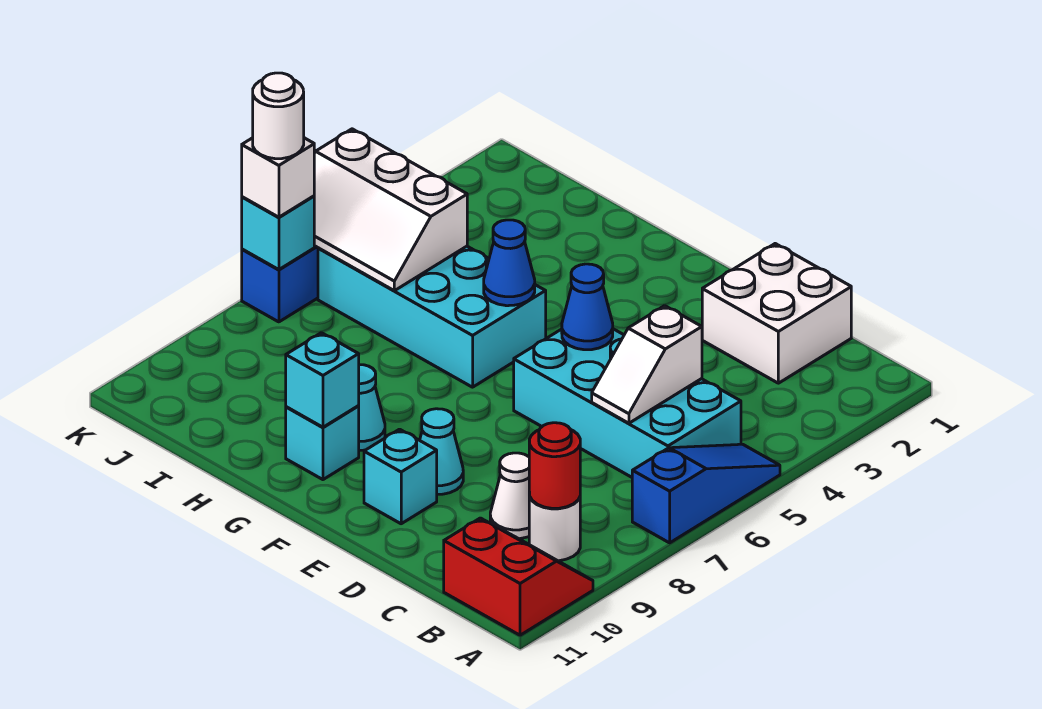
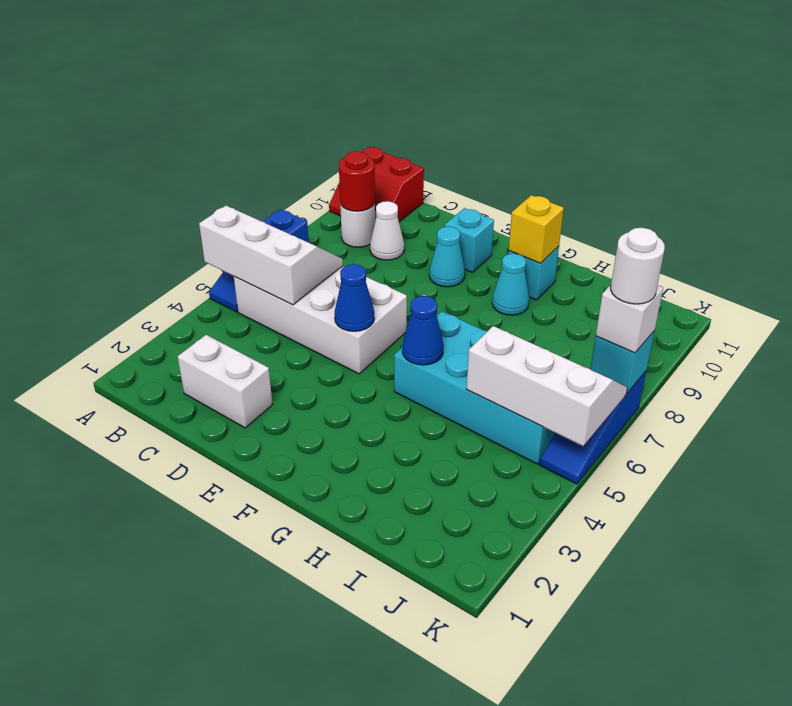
cyan brick B5:E6 level 1 -> white brick B5:E6 level 1
white brick C1:D2 level 1 -> white brick C2:D2 level 1
white slope C5:C6 level 2 top 5 -> white slope A5:C6 level 2 top 5
cyan brick G10 level 2 -> yellow brick G10 level 2

